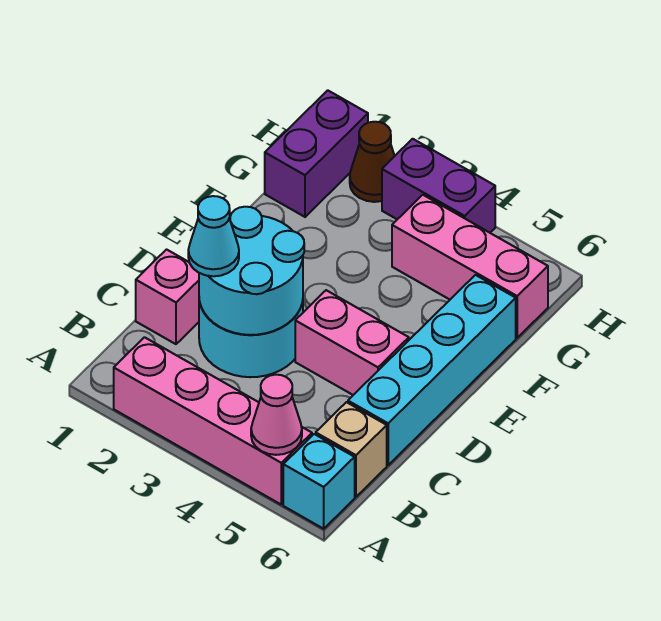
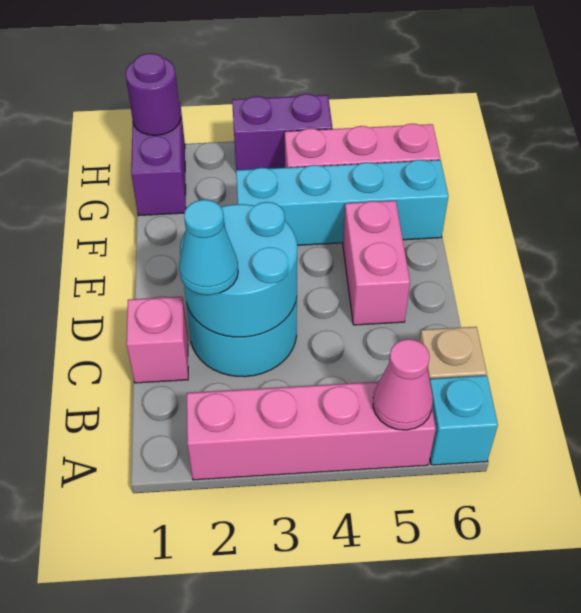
cyan brick C6:F6 level 1 -> cyan brick F3:F6 level 1
pink brick D4:D5 level 1 -> pink brick D5:E5 level 1
none -> purple round brick H1 level 2
brown cone H2 level 1 -> none

